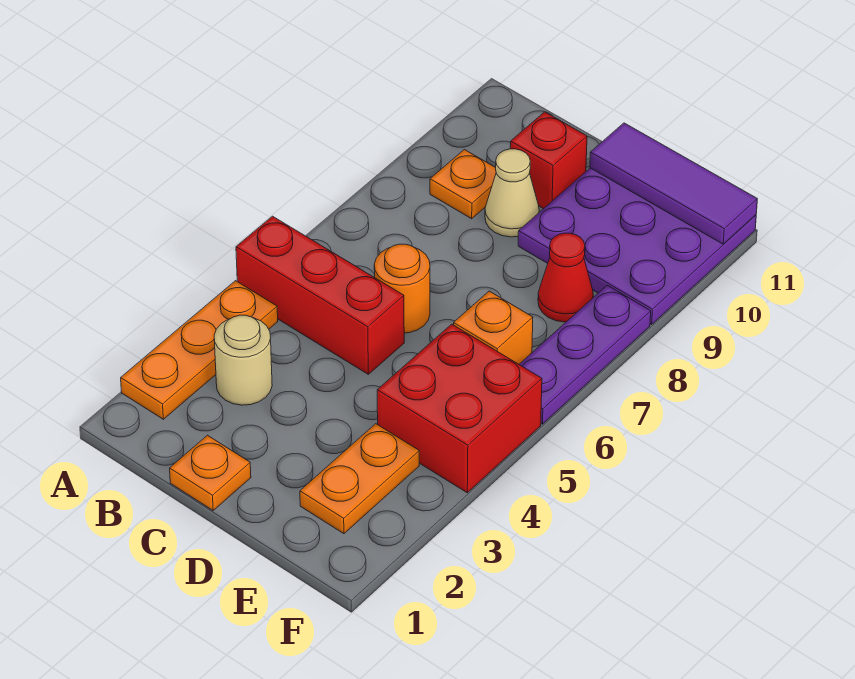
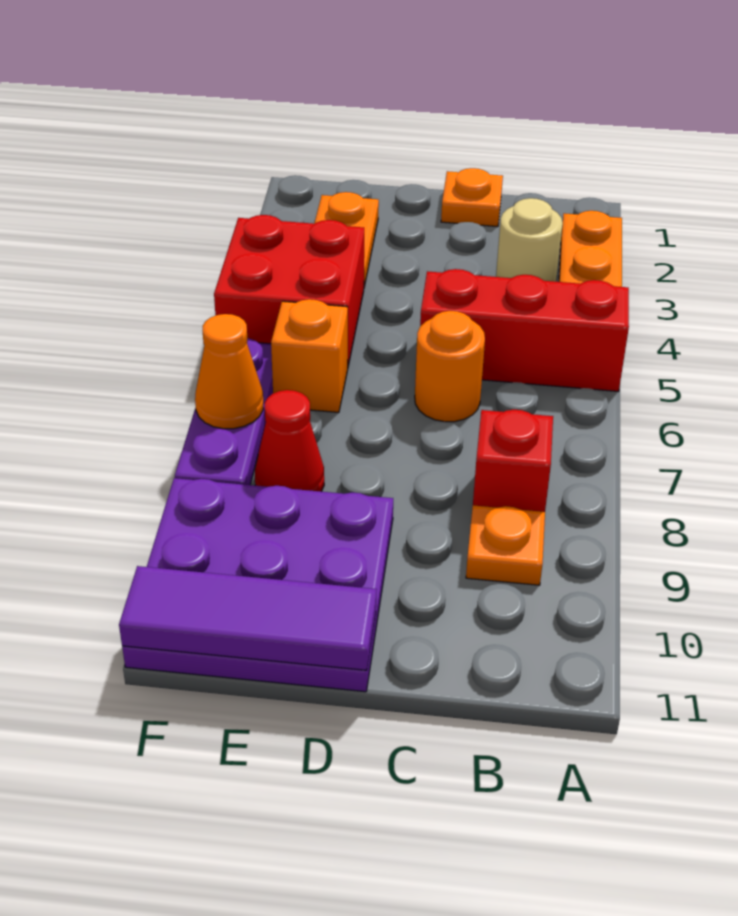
tan cone C9 level 1 -> none
red brick C10 level 1 -> red brick B8 level 1
none -> orange cone F7 level 2

